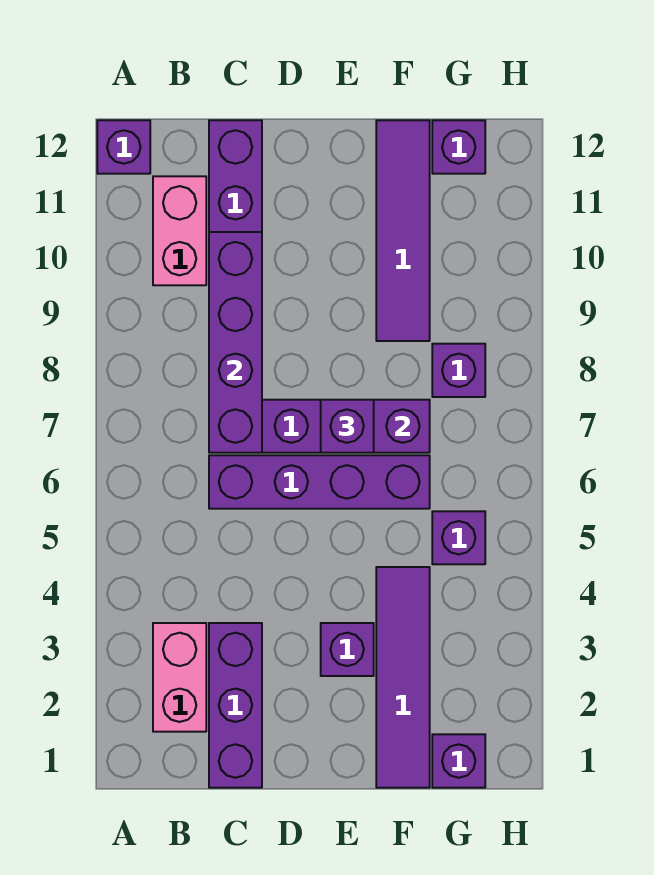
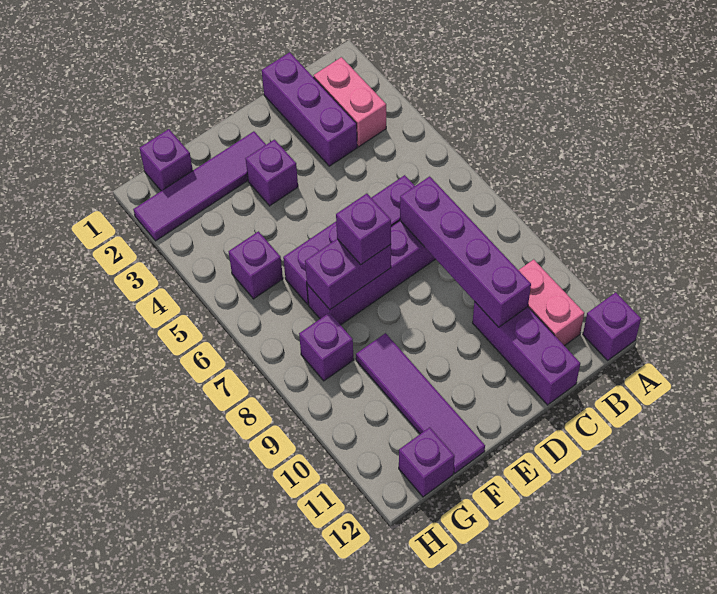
purple tile F1:F4 level 1 -> purple tile E2:H2 level 1

